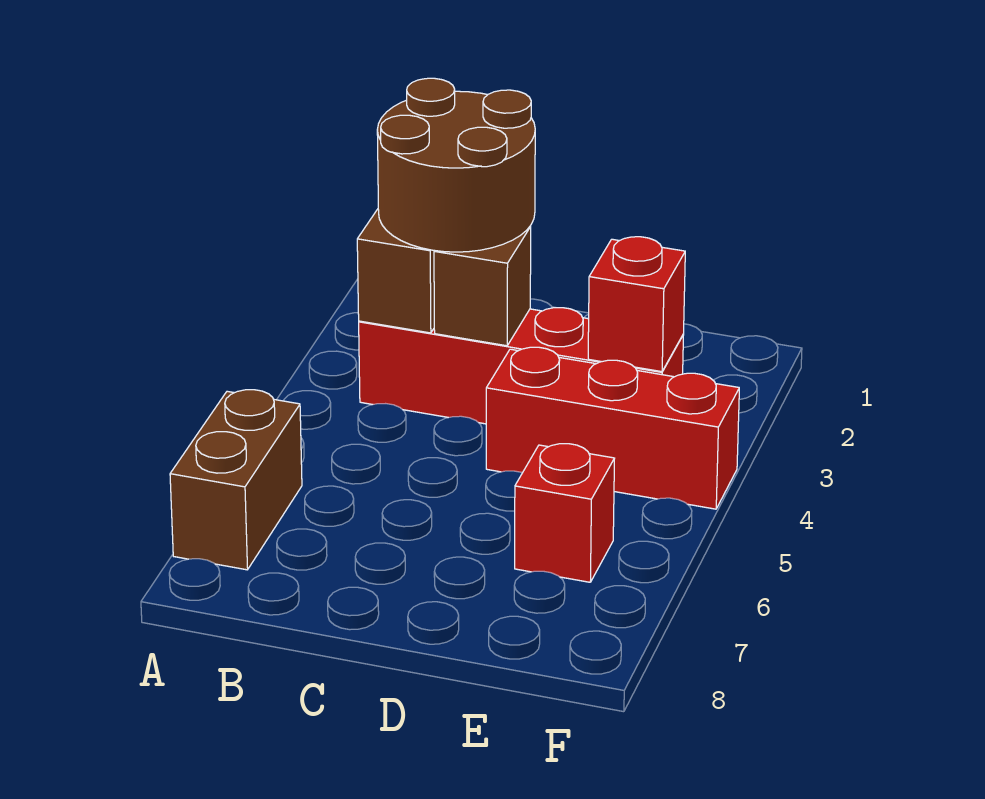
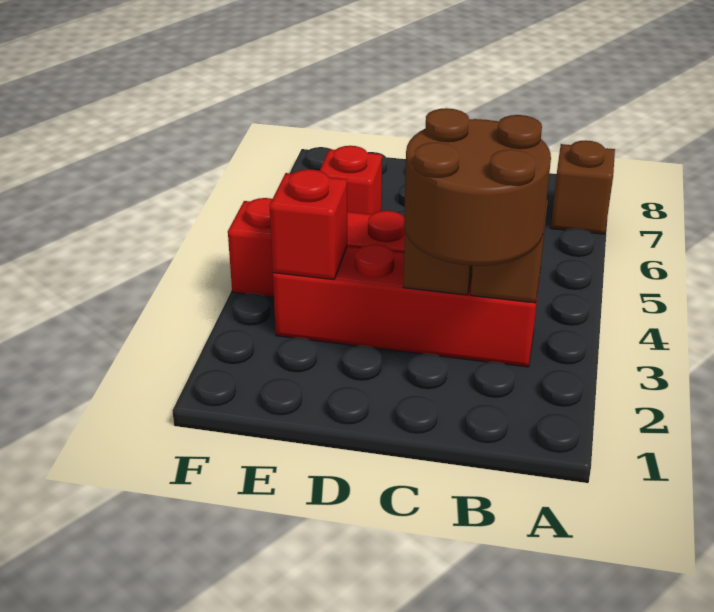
brown brick A6:A7 level 1 -> brown brick A7 level 1

